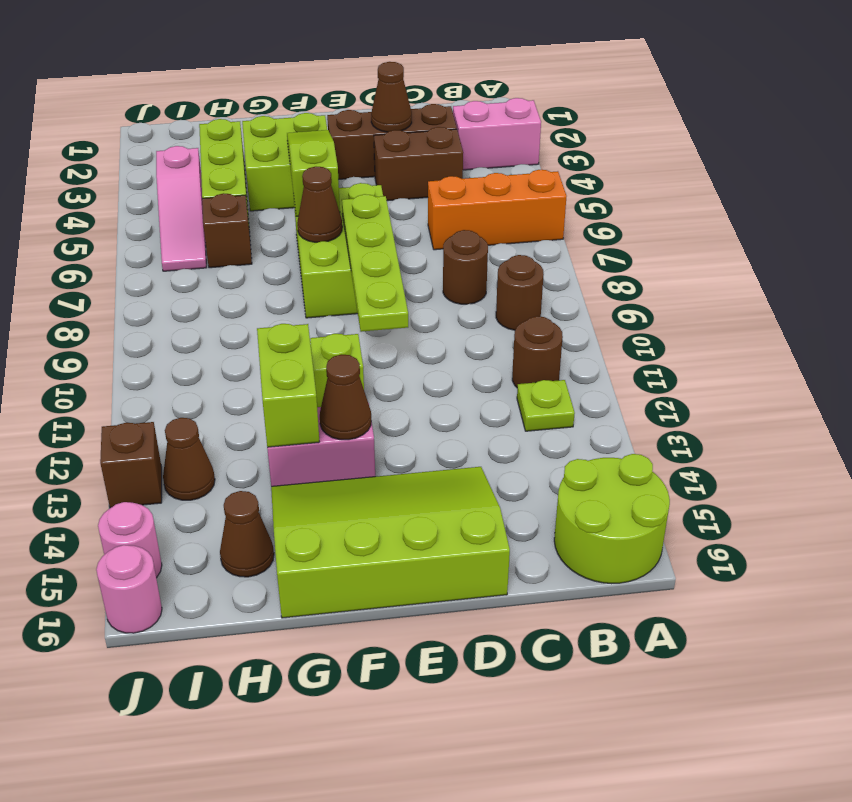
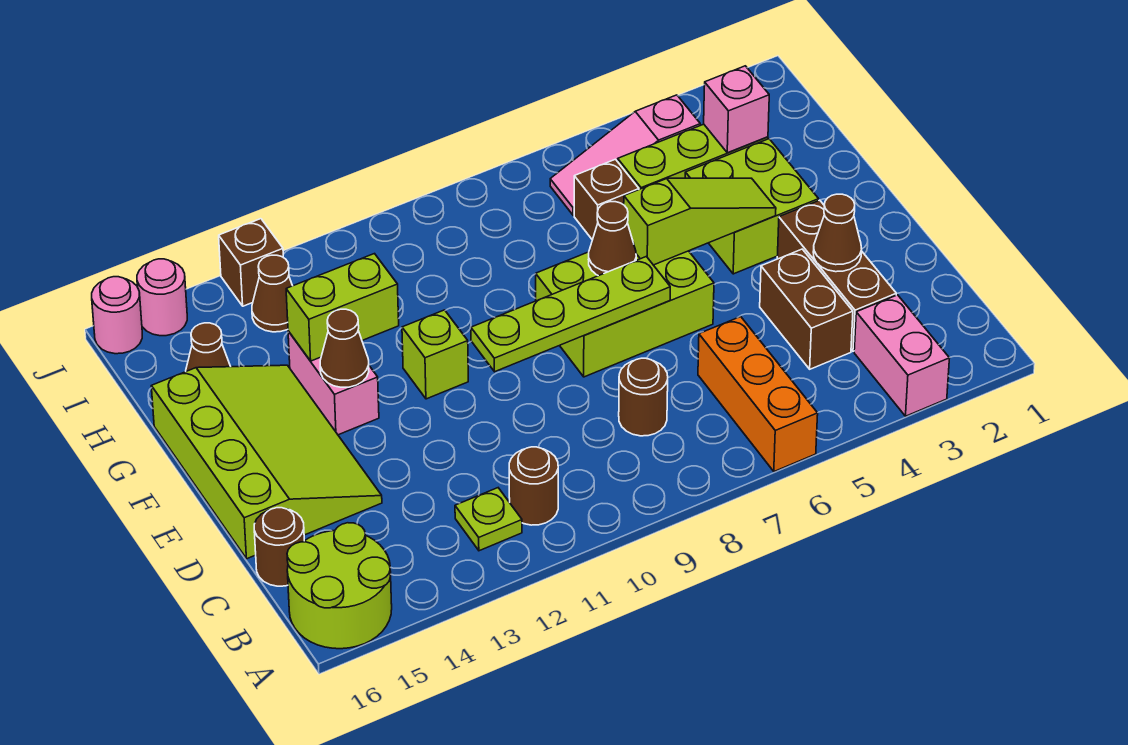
brown round brick B9 level 1 -> brown round brick C16 level 1
none -> pink brick H3 level 2

